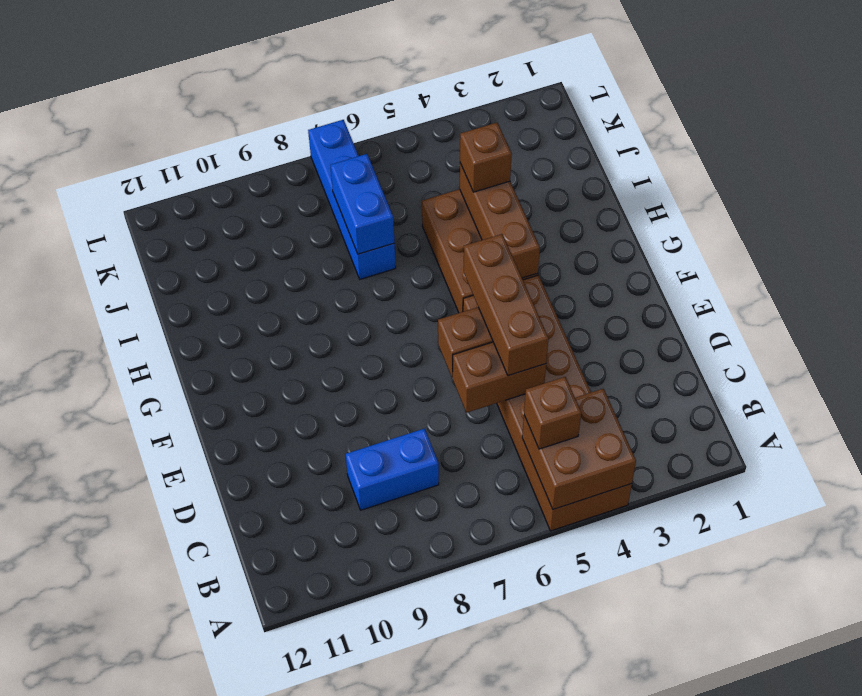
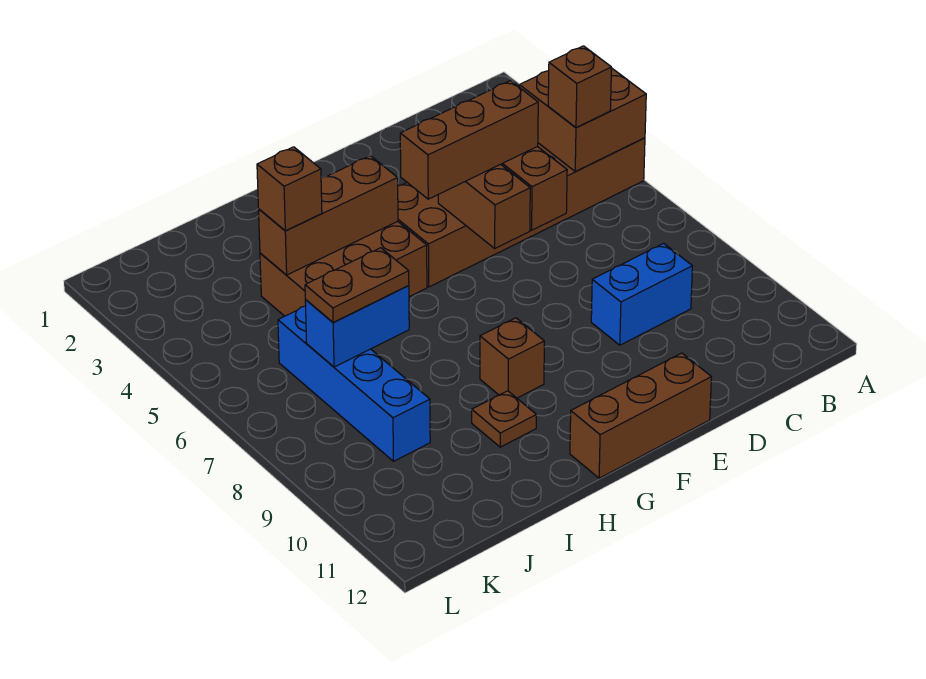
blue brick C8:C9 level 1 -> blue brick C9:D9 level 1
none -> brown brick E12:G12 level 1
none -> brown brick G9 level 1
none -> brown plate H10 level 1
blue brick I7:L7 level 1 -> blue brick J6:J9 level 1
none -> brown plate I7:J7 level 3

